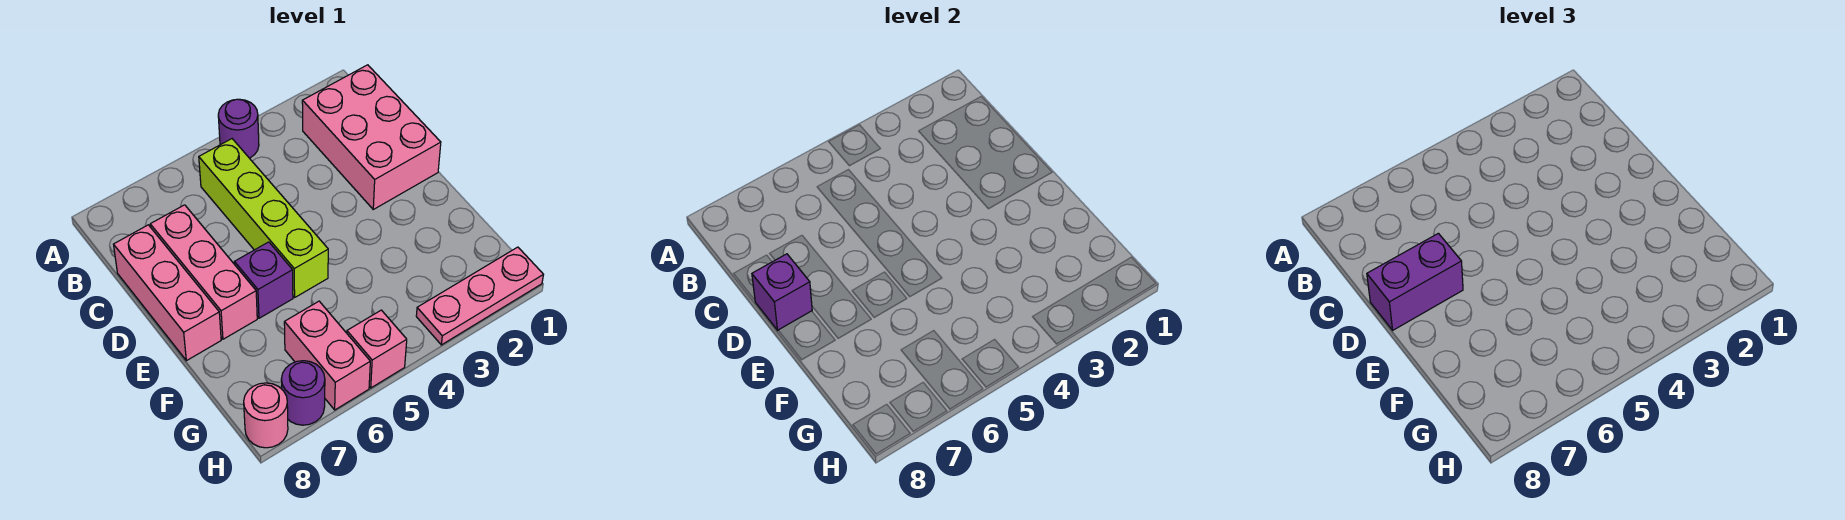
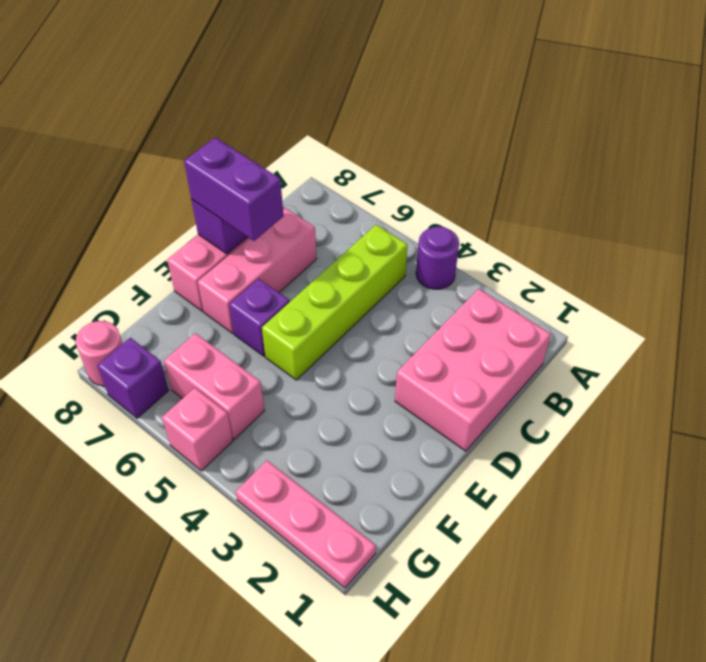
pink brick G6:H6 level 1 -> pink brick G5:G6 level 1
purple round brick H7 level 1 -> purple brick H7 level 1

